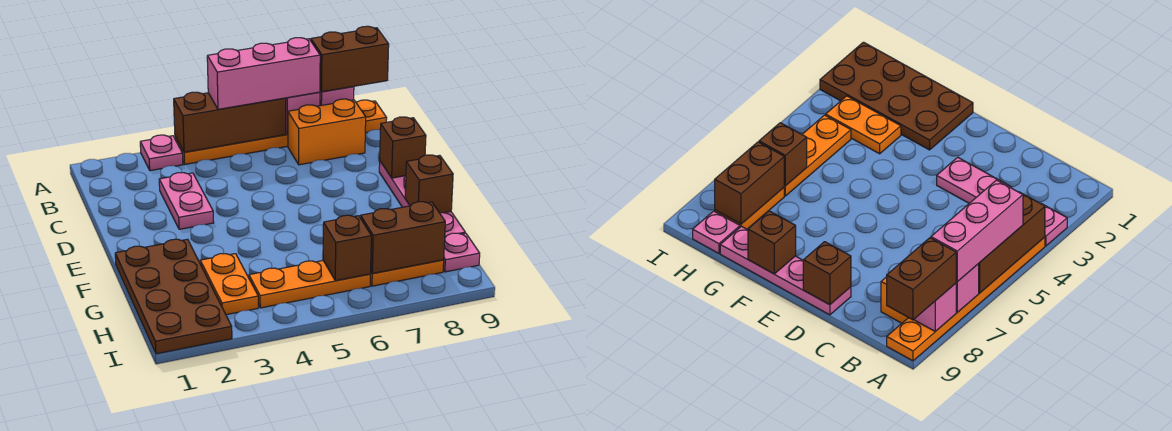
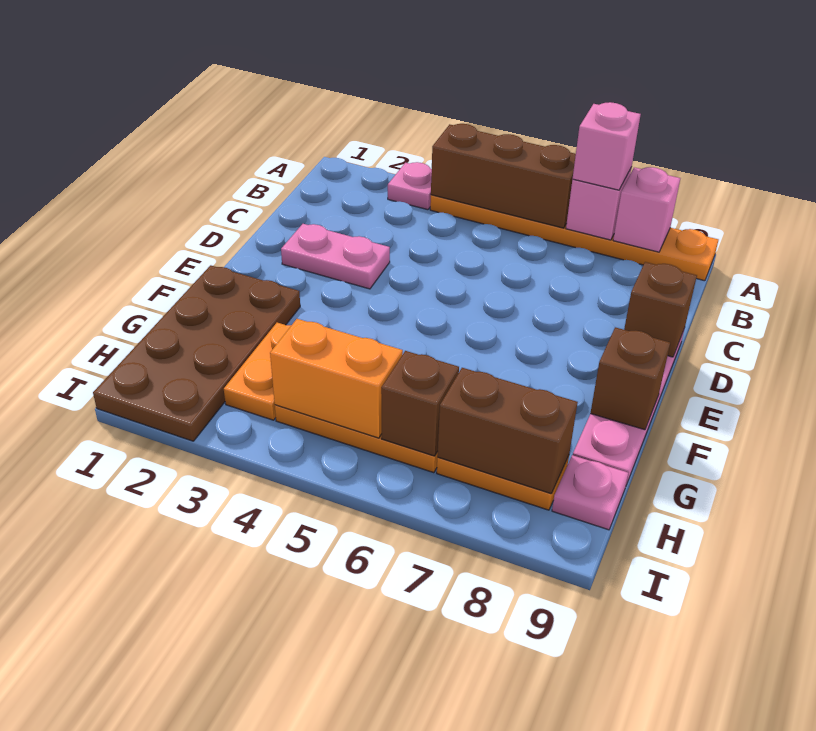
pink brick A5:A7 level 3 -> pink brick A7 level 3
brown brick A8:A9 level 3 -> none
orange brick B7:B8 level 1 -> orange brick H4:H5 level 2
pink plate C3:D3 level 1 -> pink plate D2:D3 level 1

